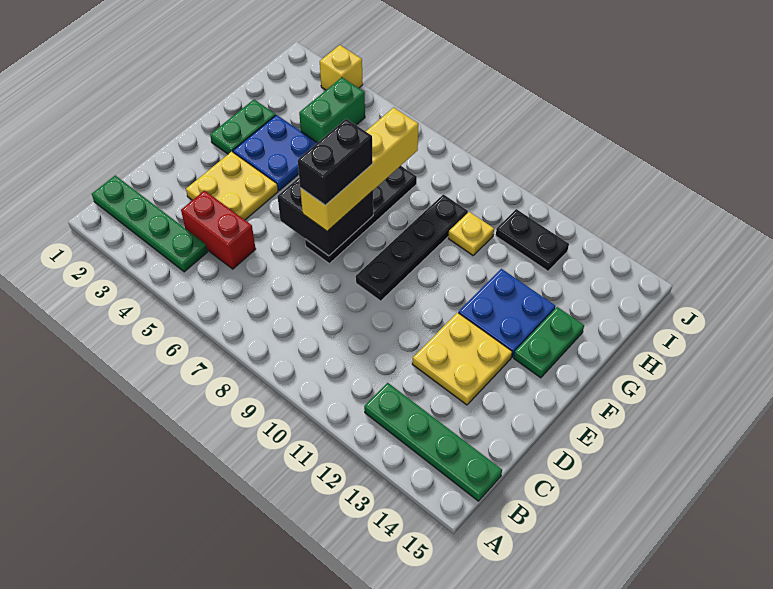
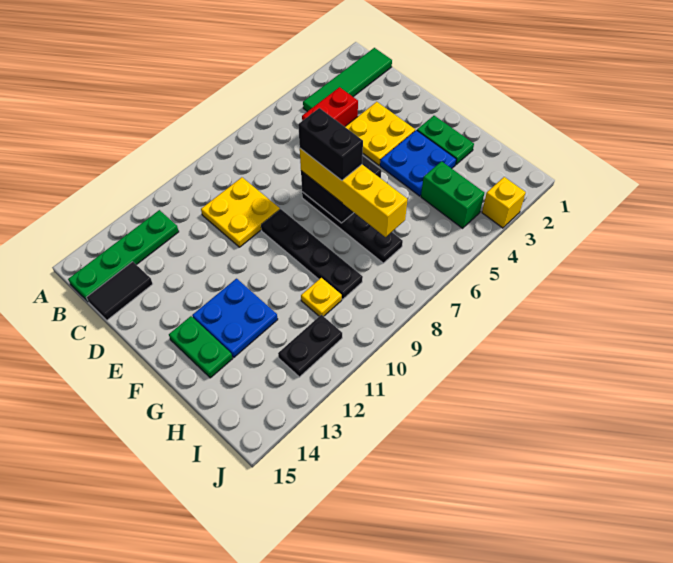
green plate B1:B4 level 1 -> green tile B1:B4 level 1
none -> black tile C14:C15 level 1
yellow plate D12:E13 level 1 -> yellow plate C9:D10 level 1

